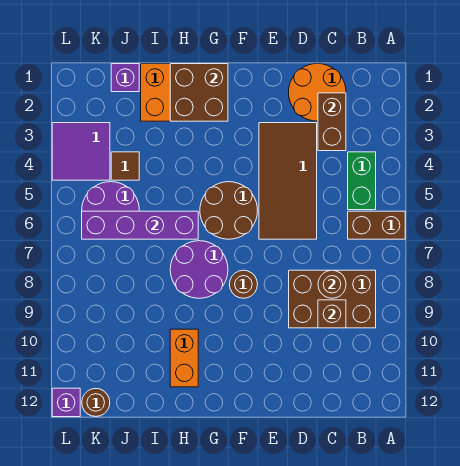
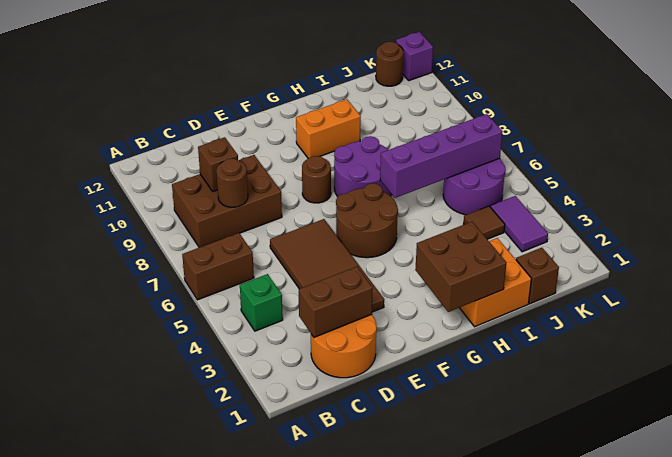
green brick B4:B5 level 1 -> green brick B4 level 1
brown brick C2:C3 level 2 -> brown brick C2:D2 level 2
orange brick H10:H11 level 1 -> orange brick G10:H10 level 1
purple brick J1 level 1 -> brown brick J1 level 1
purple tile K3:L4 level 1 -> purple tile K3:K4 level 1

